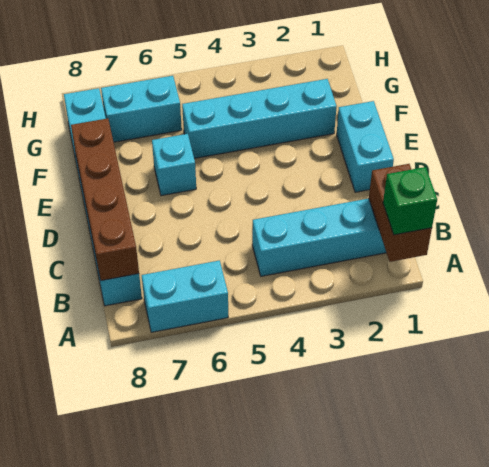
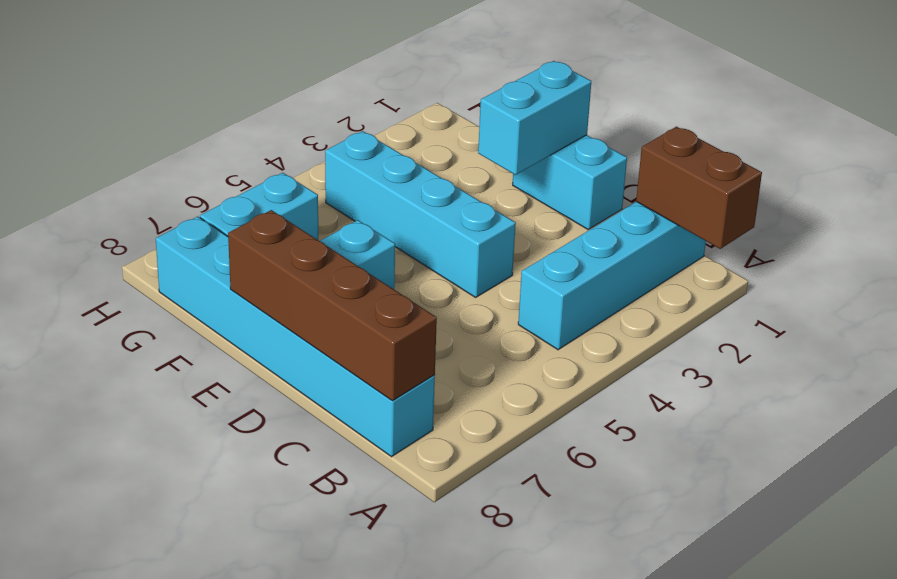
green brick A1 level 3 -> none
cyan brick A6:A7 level 1 -> cyan brick E1:E2 level 2
cyan brick F2:F5 level 1 -> cyan brick D4:G4 level 1

